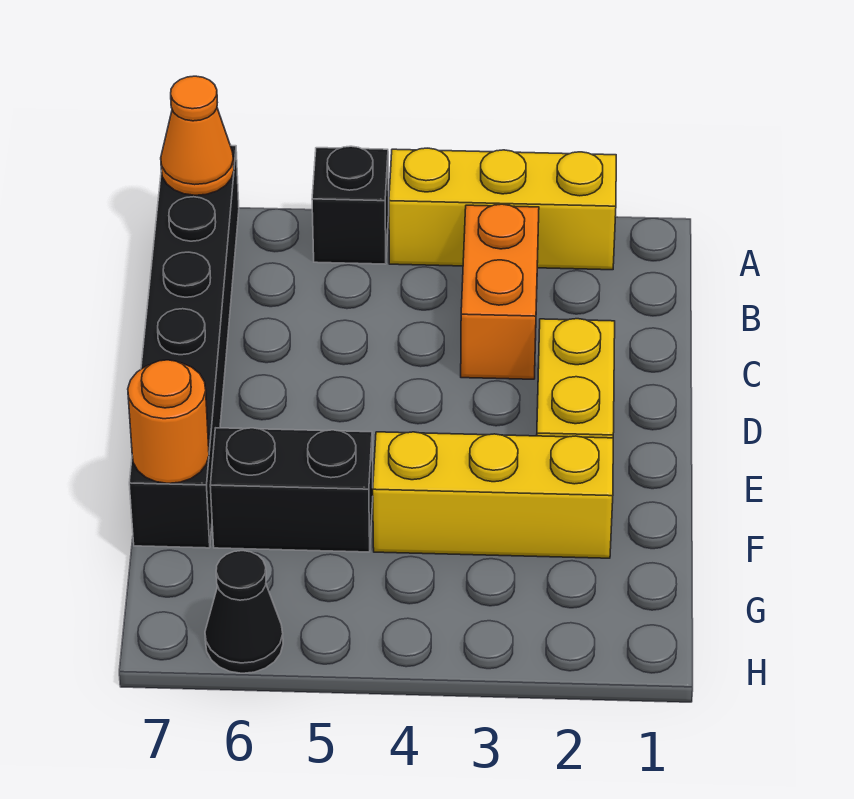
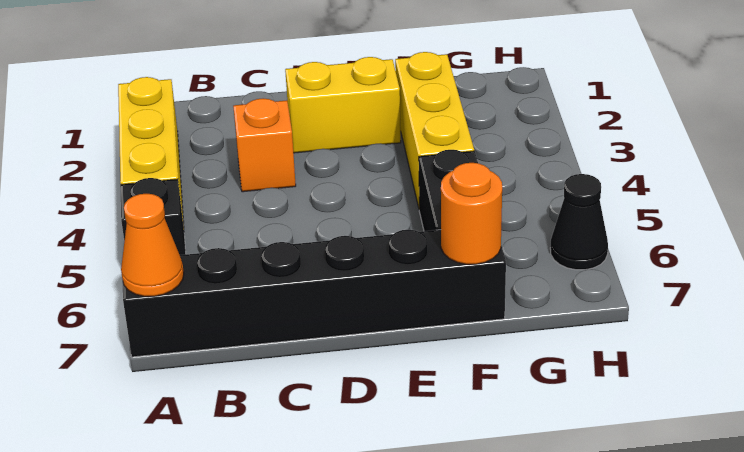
orange brick B3:C3 level 1 -> orange brick C3 level 1

